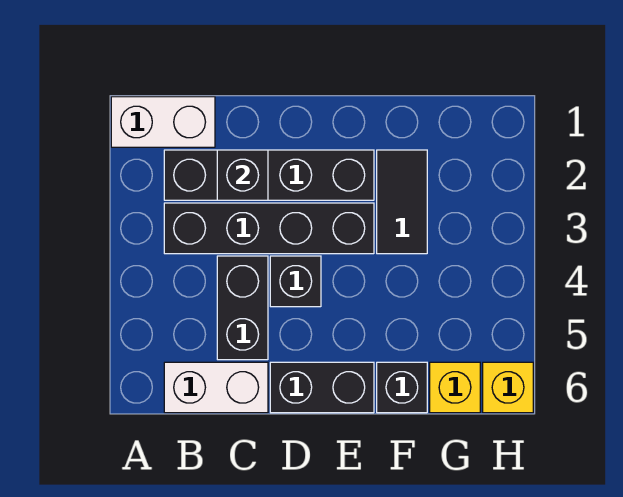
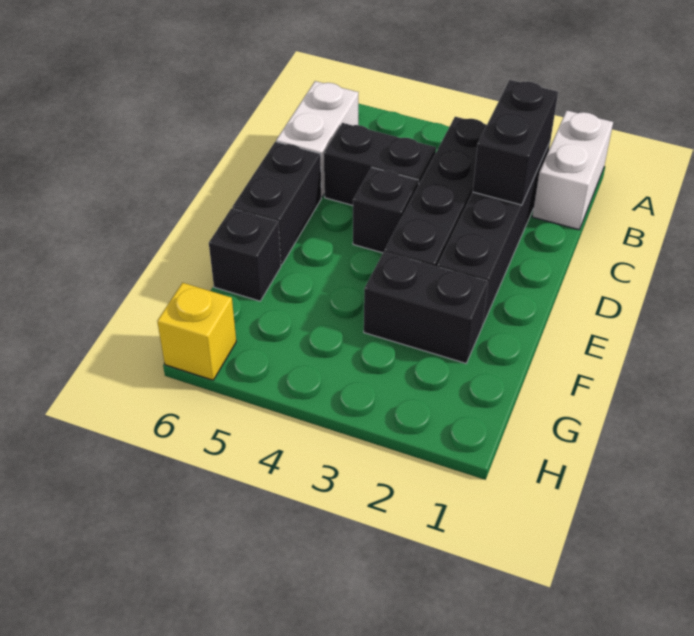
black brick C2 level 2 -> black brick B2:C2 level 2
black tile F2:F3 level 1 -> black brick F2:F3 level 1
yellow brick G6 level 1 -> none

